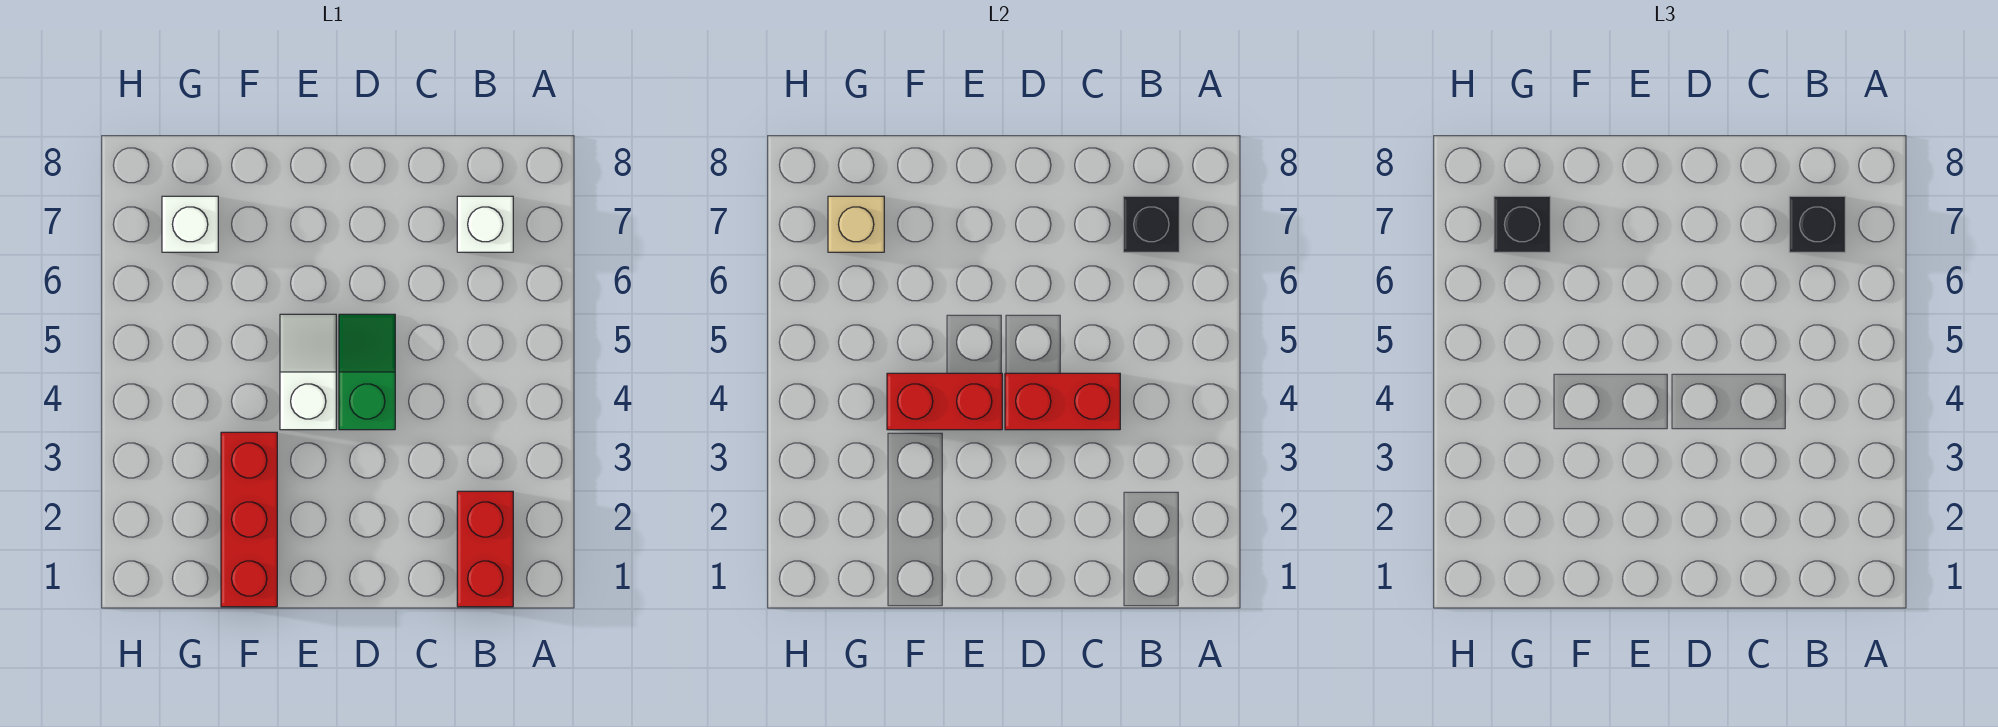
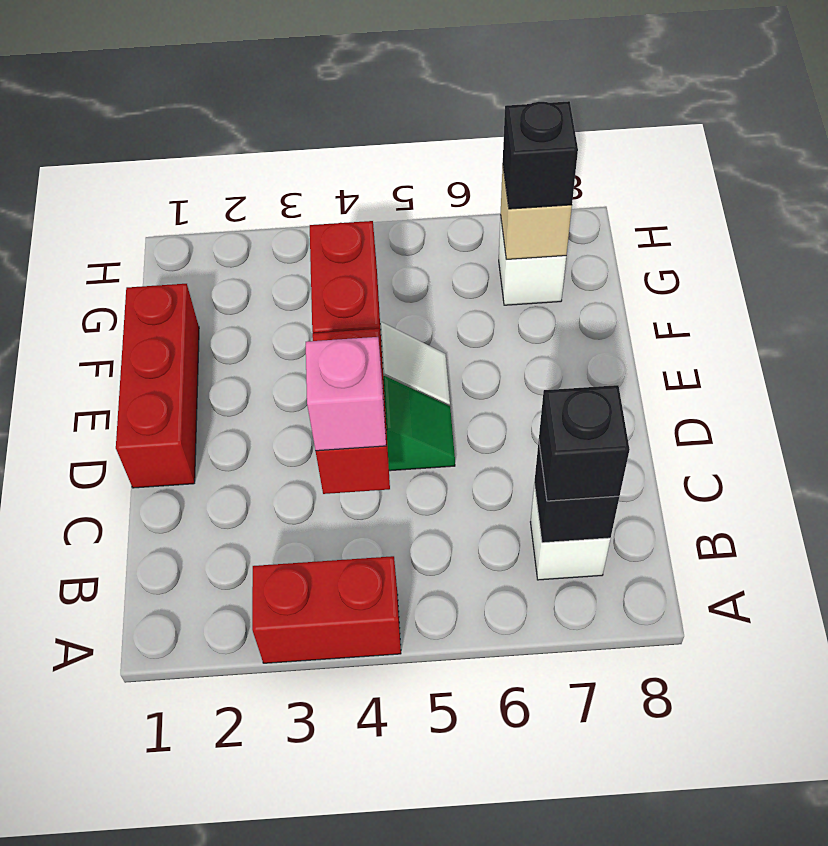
red brick B1:B2 level 1 -> red brick A3:A4 level 1
none -> pink brick C4 level 3
red brick F1:F3 level 1 -> red brick D1:F1 level 1

